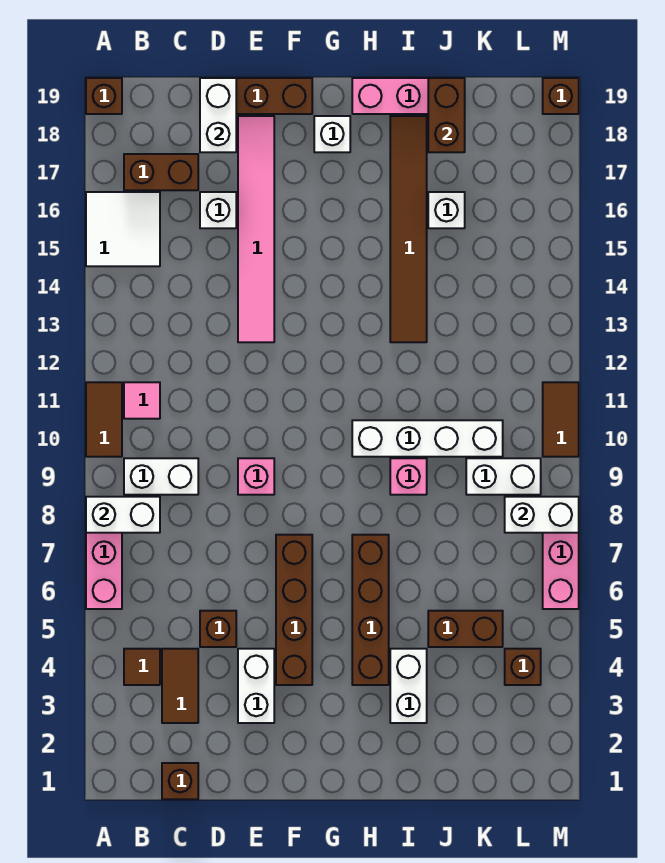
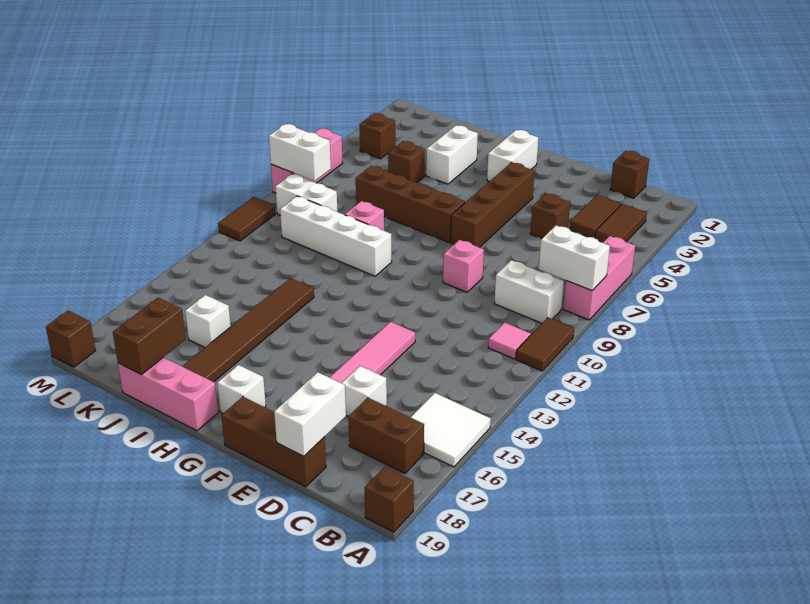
brown tile B4 level 1 -> brown tile B3:B4 level 1
white brick E3:E4 level 1 -> white brick G2:G3 level 1
brown brick H4:H7 level 1 -> brown brick G7:J7 level 1
brown brick J5:K5 level 1 -> brown brick J5 level 1

